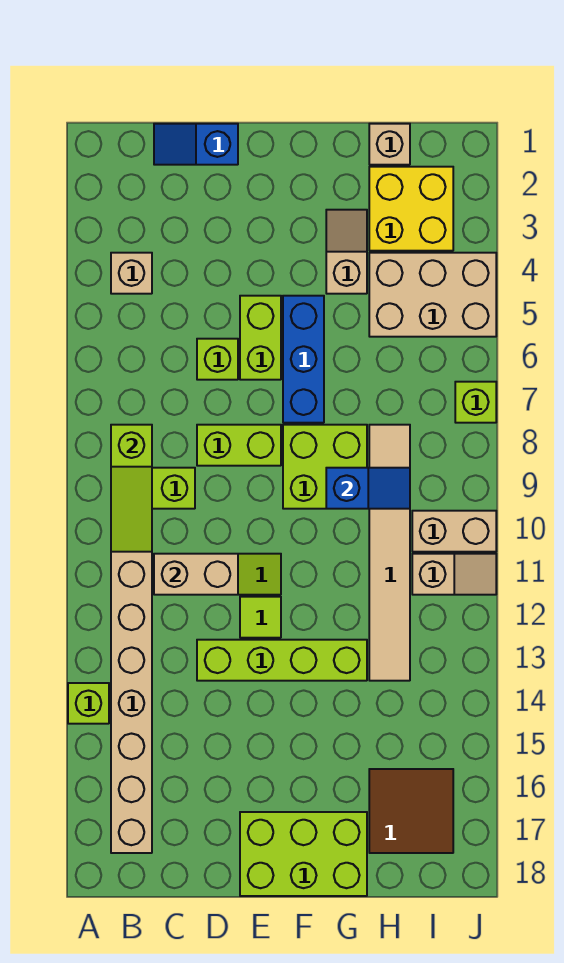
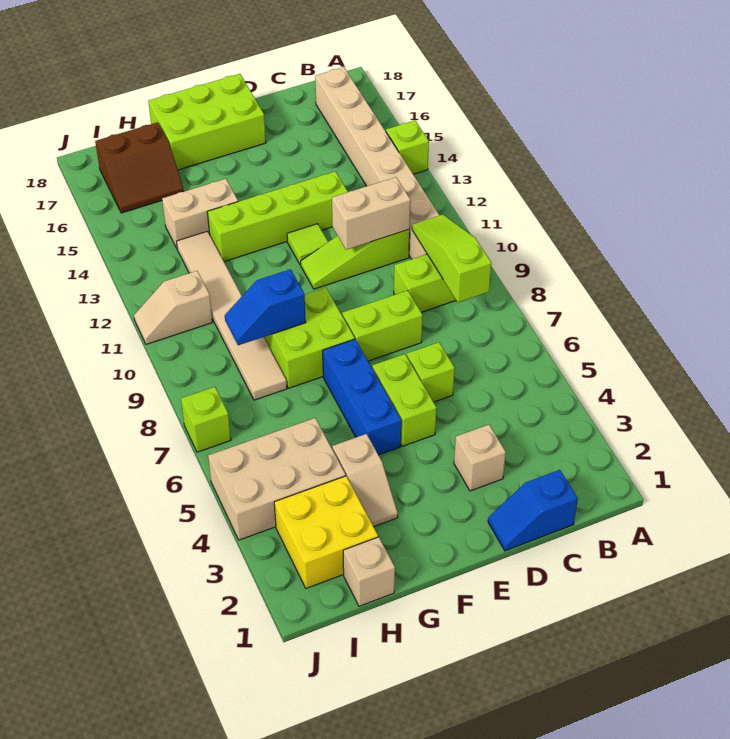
tan brick B4 level 1 -> tan brick D3 level 1
blue slope C1:D1 level 1 top D -> blue slope C1:D1 level 1 top C
brown tile H16:I17 level 1 -> brown slope H16:I17 level 1 top 17
tan brick I10:J10 level 1 -> tan brick G14:H14 level 1

